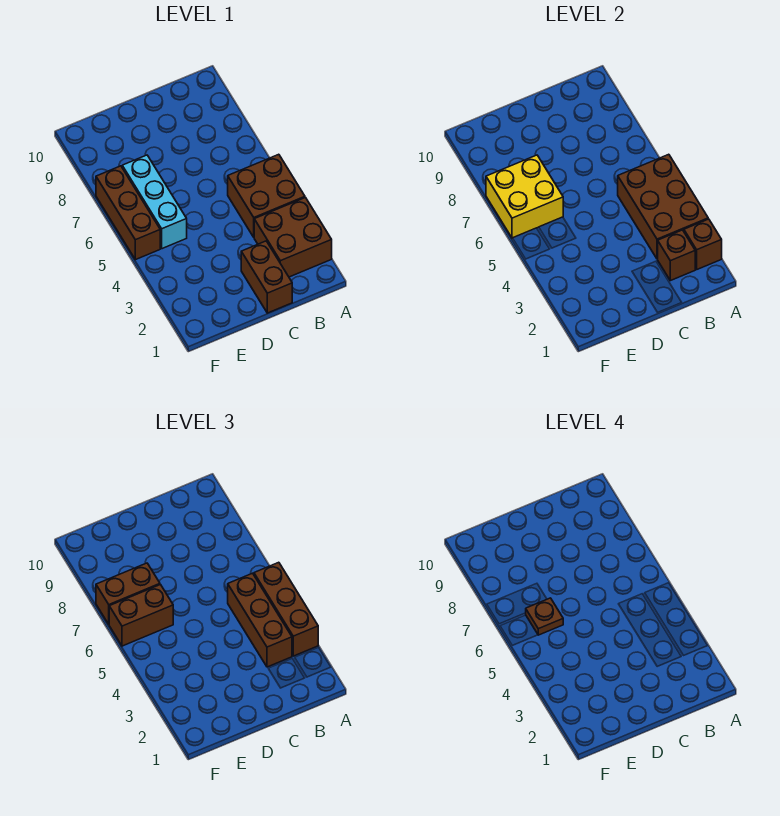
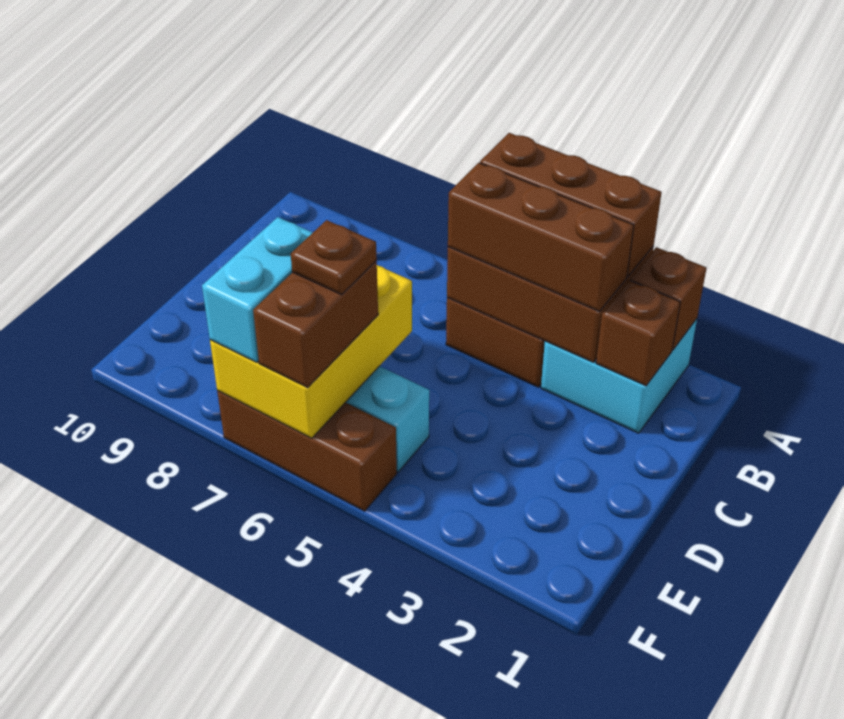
brown brick A2:B3 level 1 -> cyan brick A2:B3 level 1
brown brick C1:C2 level 1 -> none
yellow brick E6:F7 level 2 -> yellow brick D6:F7 level 2
brown brick E7:F7 level 3 -> cyan brick E7:F7 level 3

